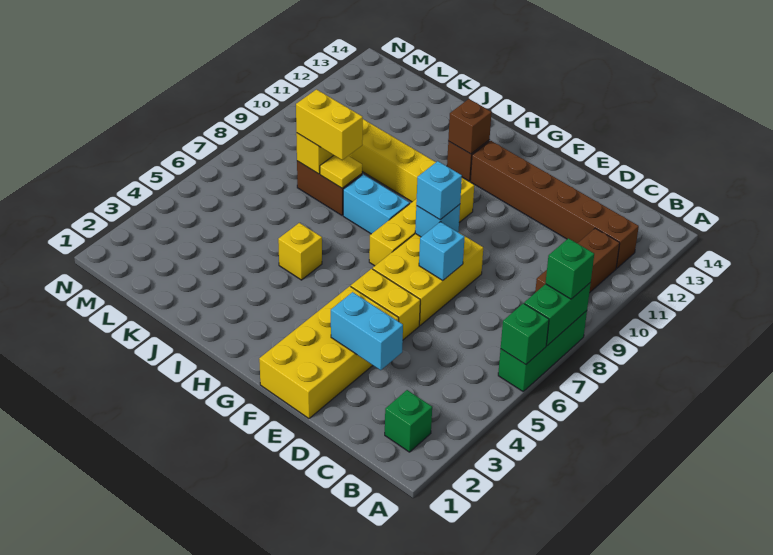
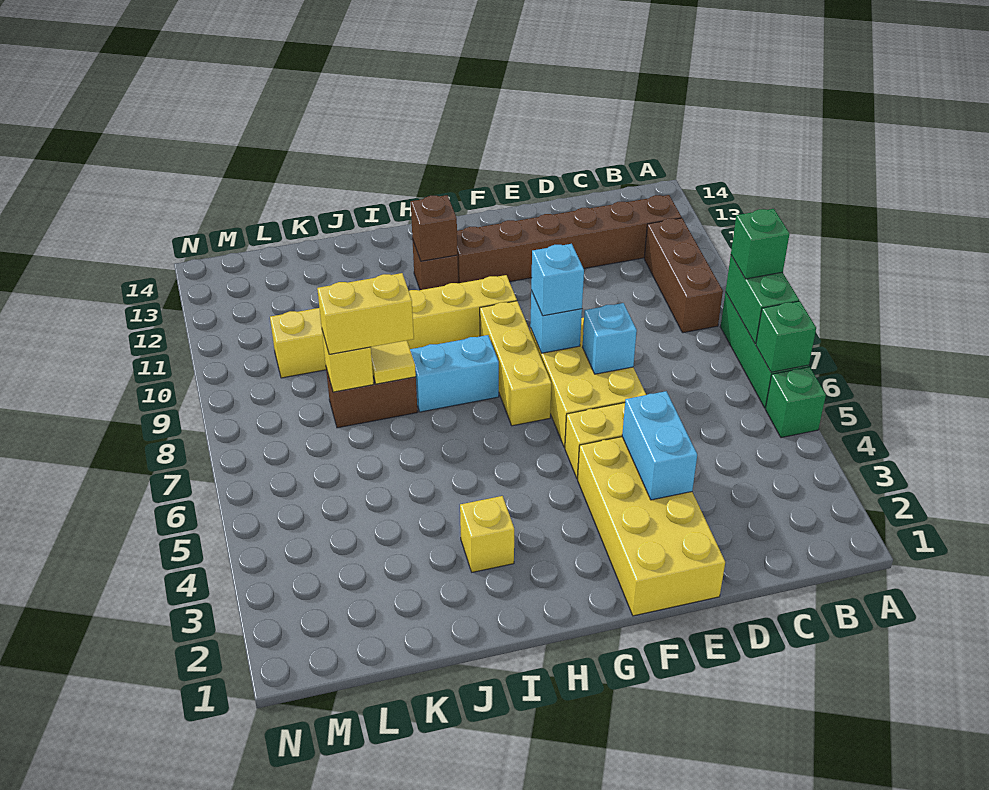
green brick B2 level 1 -> green brick A5 level 1
cyan brick D3:E3 level 2 -> cyan brick E3:E4 level 2
yellow brick I5 level 1 -> yellow brick I3 level 1

